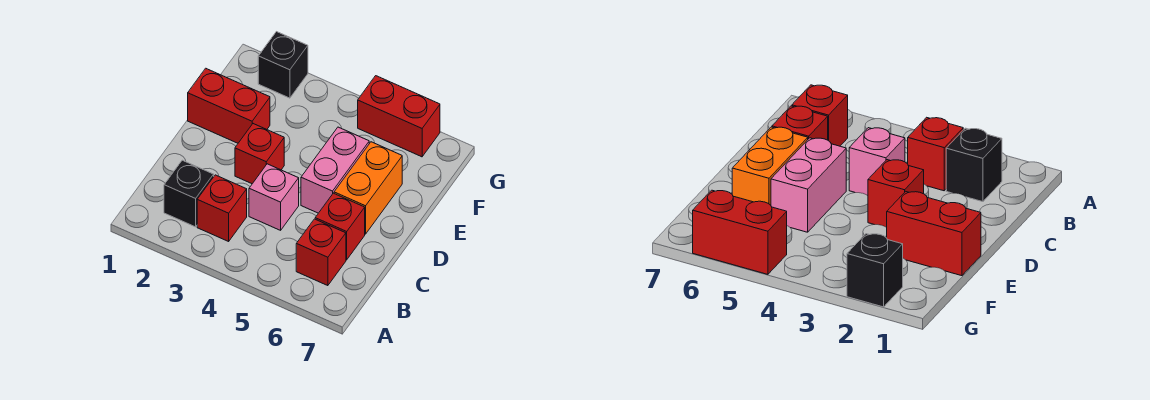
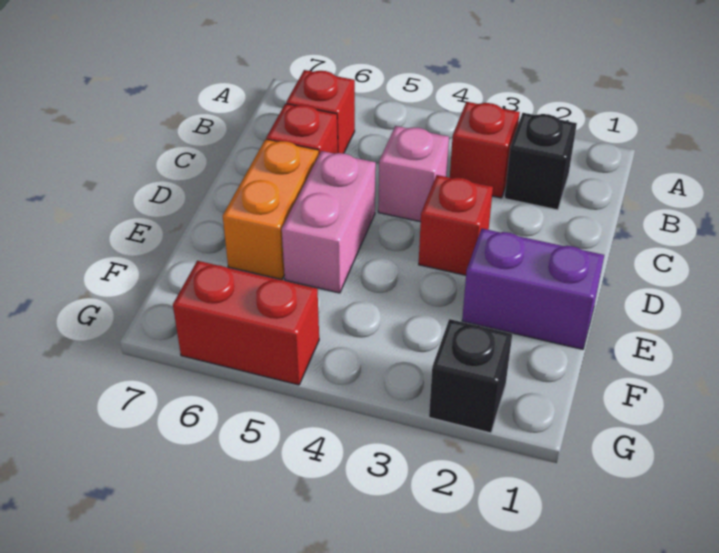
red brick E1:E2 level 1 -> purple brick E1:E2 level 1

